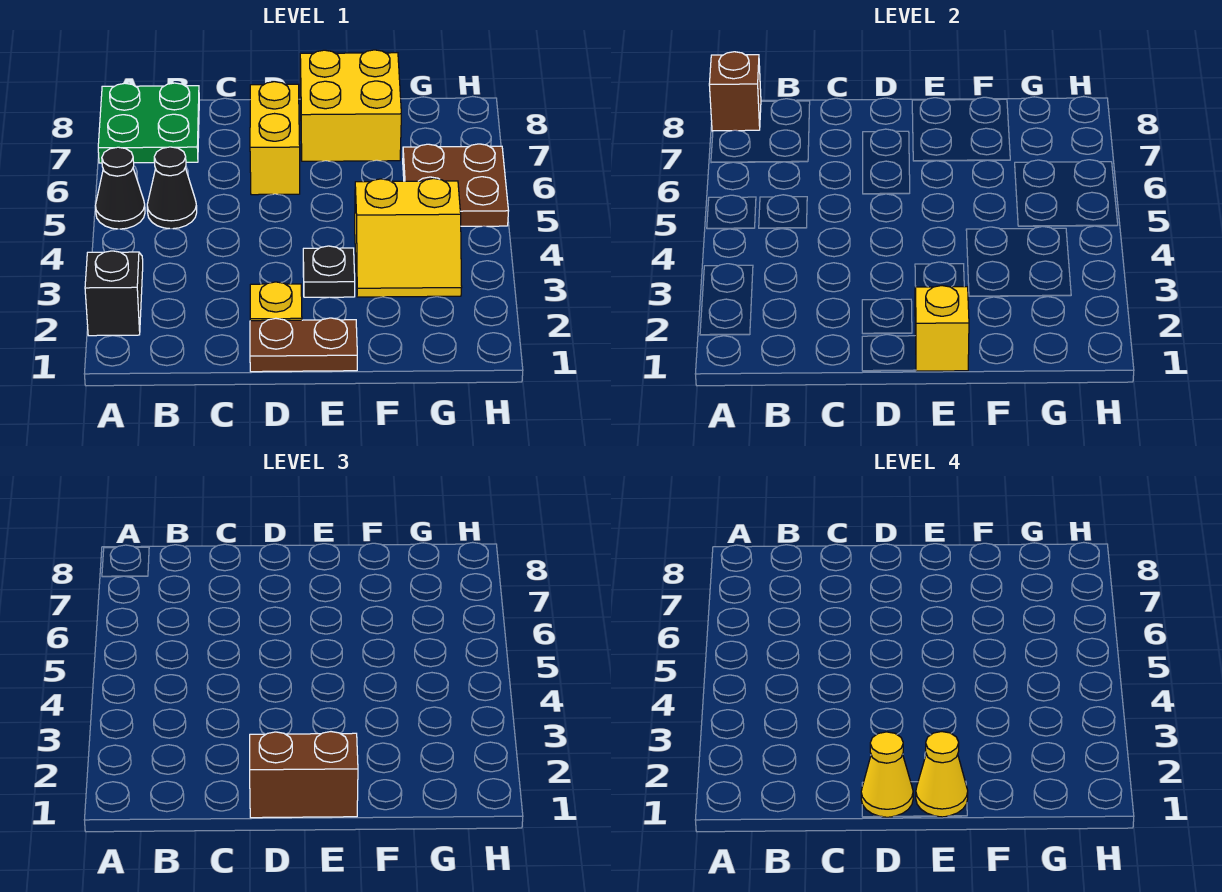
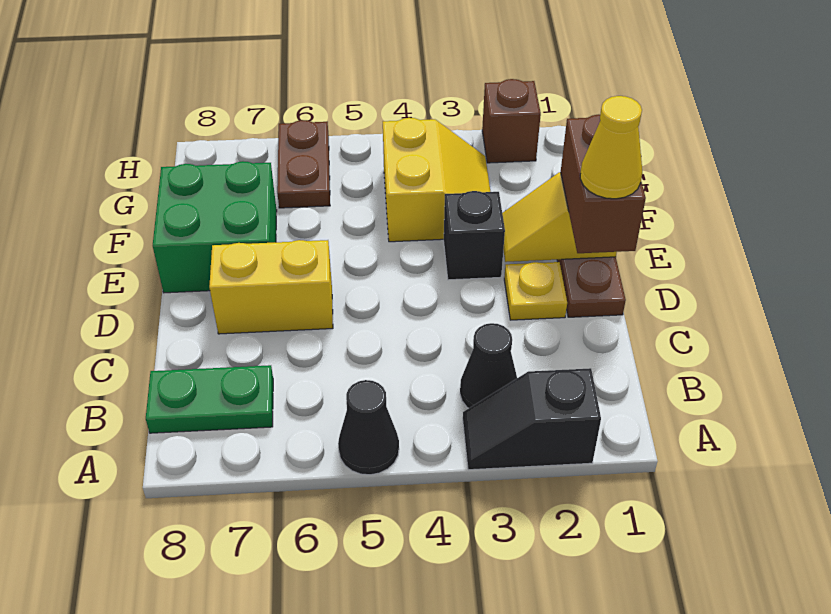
green plate A7:B8 level 1 -> green plate B7:B8 level 1
brown brick A8 level 2 -> brown brick H2 level 1
black cone B5 level 1 -> black cone B3 level 1
yellow cone E1 level 4 -> none
black plate E3 level 1 -> black brick E3 level 1
yellow brick E7:F8 level 1 -> green brick E7:F8 level 1
brown plate G5:H6 level 1 -> brown plate G6:H6 level 1

